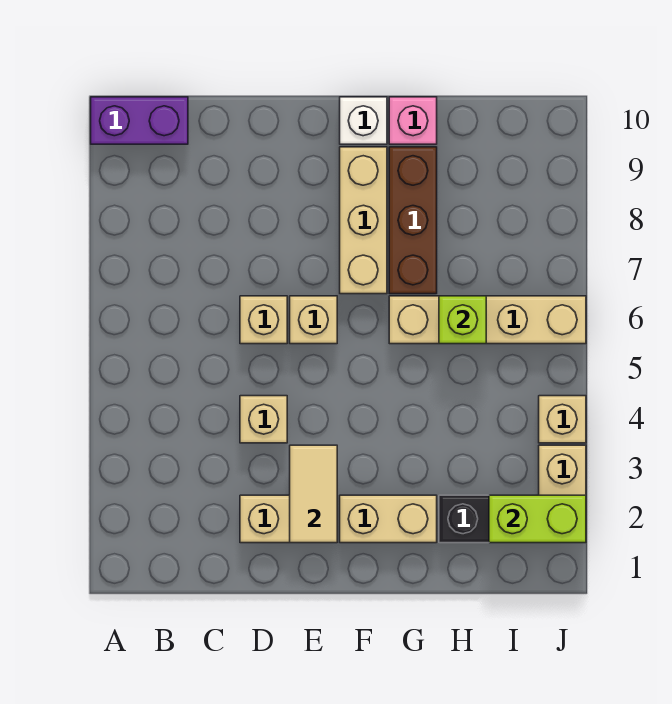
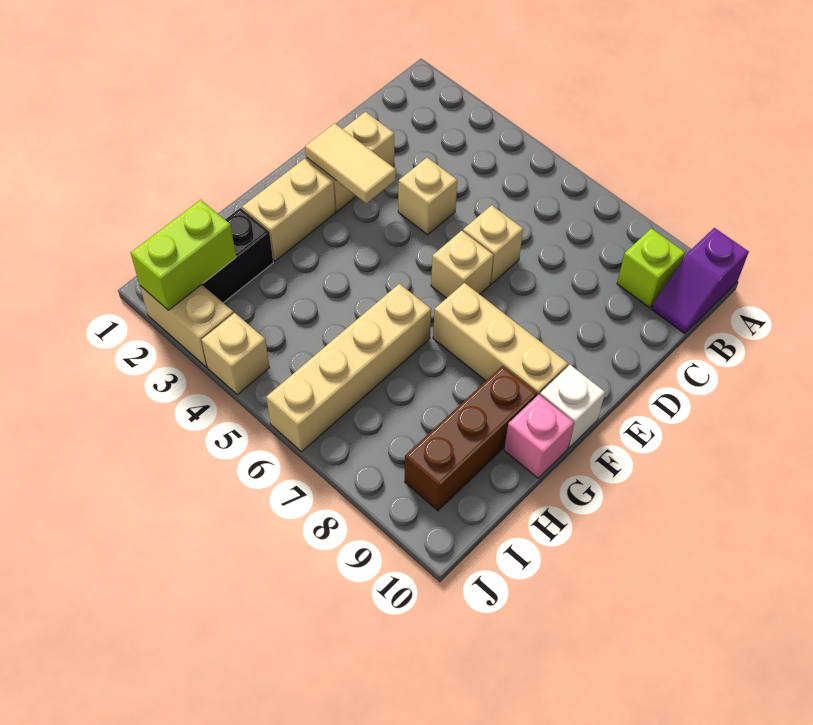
purple brick A10:B10 level 1 -> purple slope A10:B10 level 1 top A
brown brick G7:G9 level 1 -> brown brick G9:I9 level 1
lime brick H6 level 2 -> lime brick B9 level 1

